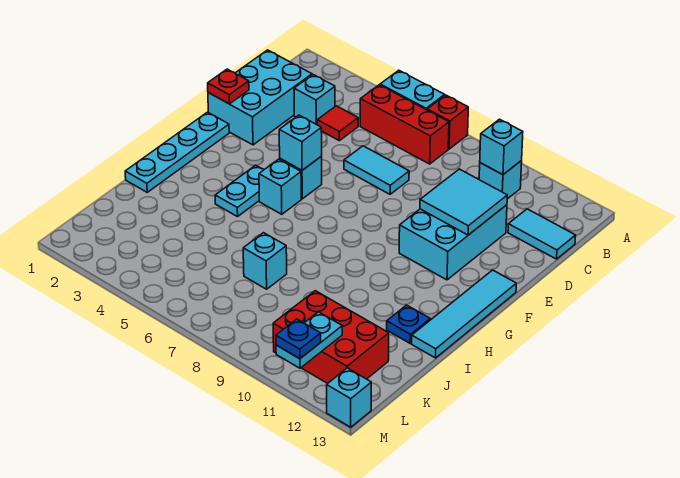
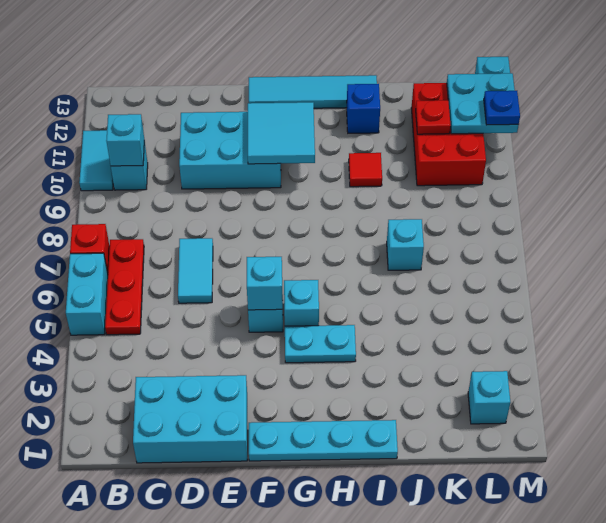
red brick B5:B7 level 1 -> red plate B5:B7 level 1
cyan brick C3 level 1 -> cyan brick L2 level 1
red tile C4 level 1 -> red tile I10 level 1
cyan tile C12:C13 level 1 -> cyan tile A10:A11 level 1
cyan tile D10:E11 level 2 -> cyan tile F10:G11 level 2
red plate E1 level 2 -> red plate K11 level 2
blue plate I12 level 1 -> blue brick I12 level 1
cyan plate L11:M11 level 2 -> cyan plate L11:M12 level 2

